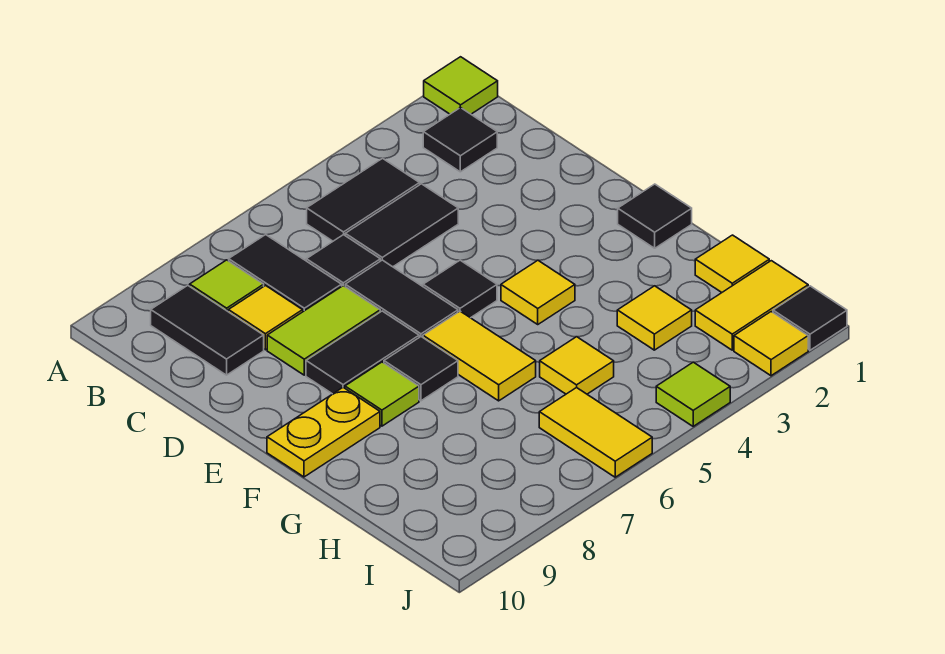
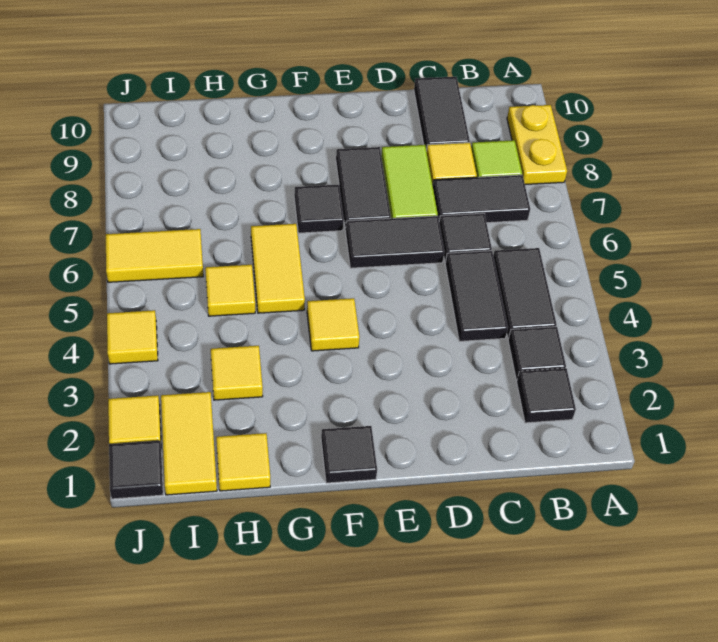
lime tile A1 level 1 -> none
black tile B9:C9 level 1 -> black tile C9:C10 level 1
black tile E5 level 1 -> black tile B3 level 1
yellow tile F6:G6 level 1 -> yellow tile G5:G6 level 1
lime tile F8 level 1 -> none
yellow plate F9:F10 level 1 -> yellow plate A8:A9 level 1
lime tile J4 level 1 -> yellow tile J4 level 1

